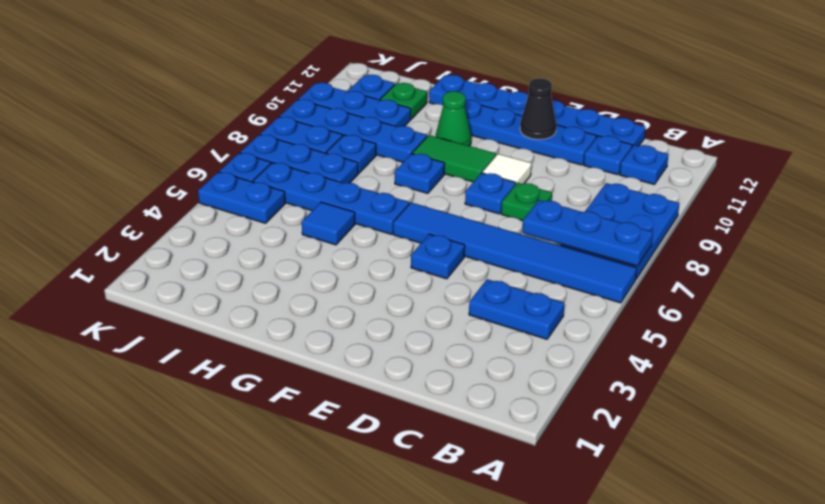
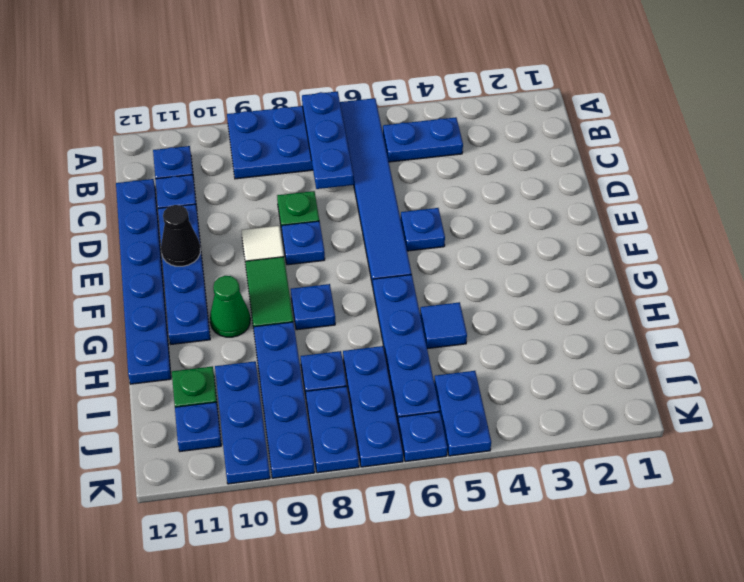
blue plate B4:C4 level 1 -> blue plate B4:B5 level 1

